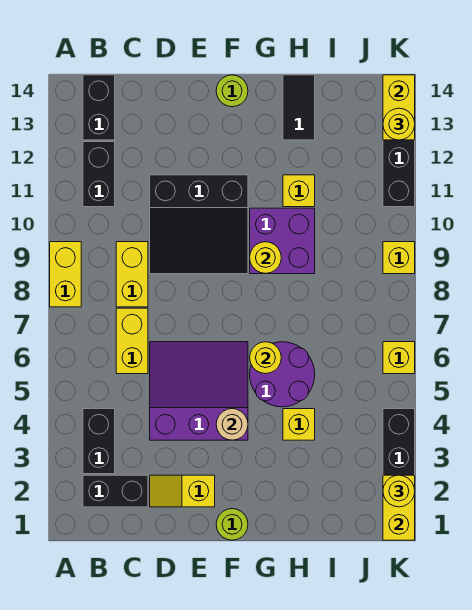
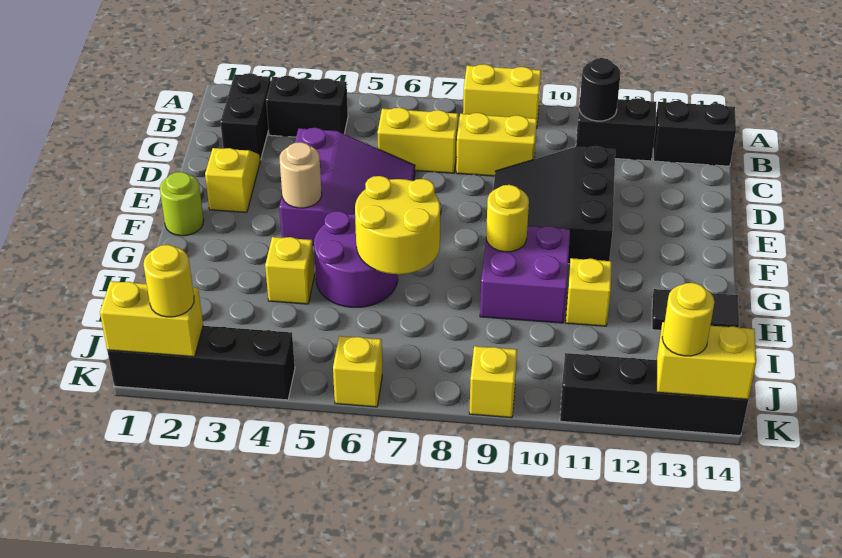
none -> black round brick B11 level 2
lime round brick F14 level 1 -> none
yellow round brick G6 level 2 -> yellow round brick G6:H7 level 2

